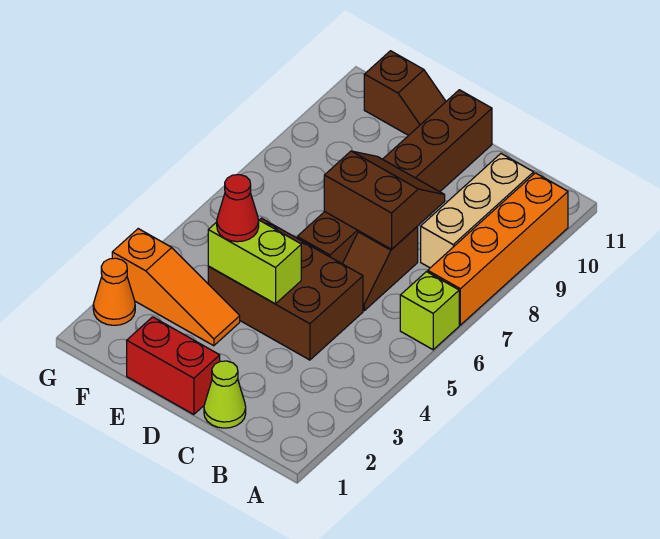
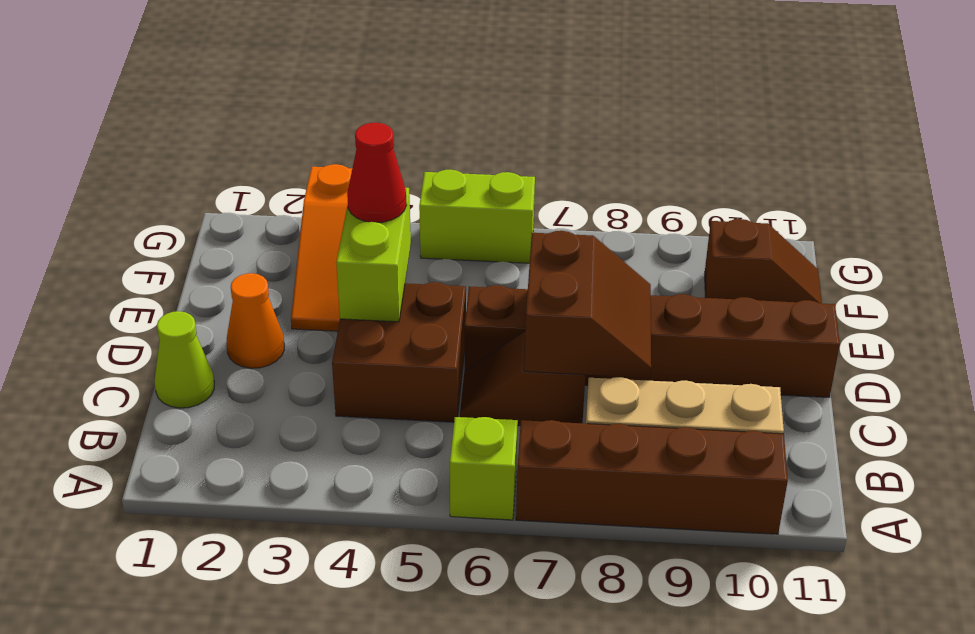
orange brick A7:A10 level 1 -> brown brick A7:A10 level 1
brown brick C4:E5 level 1 -> brown brick C4:D5 level 1
red brick D1:E1 level 1 -> none
brown slope E11:F11 level 1 top F -> brown slope F10:F11 level 1 top 10
orange cone G2 level 1 -> orange cone D2 level 1
none -> lime brick G5:G6 level 1

